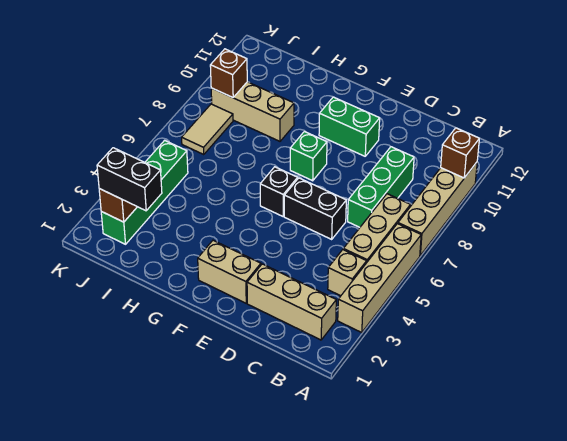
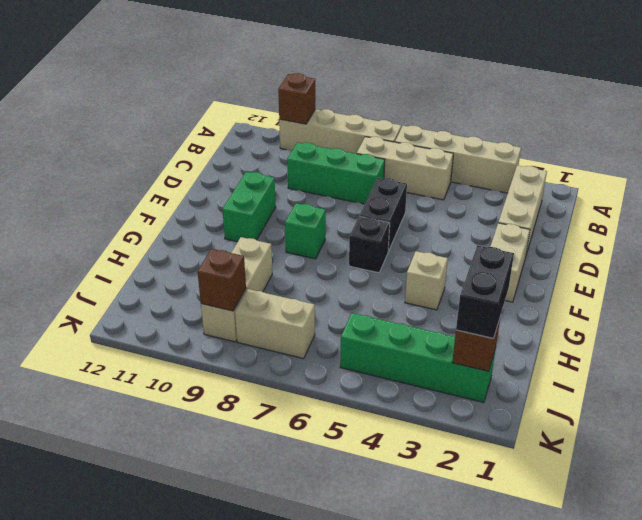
tan brick B4 level 1 -> tan brick G4 level 1
tan tile J7:J8 level 1 -> tan brick J7:J8 level 1

